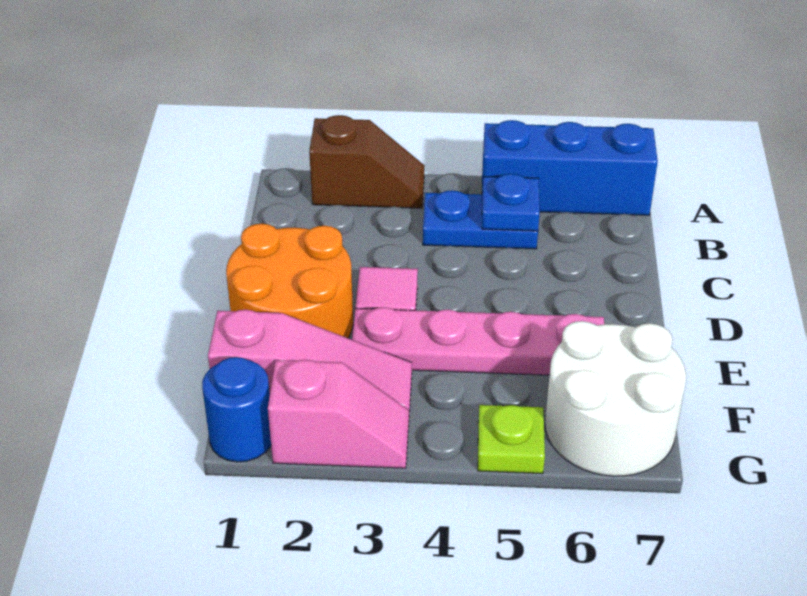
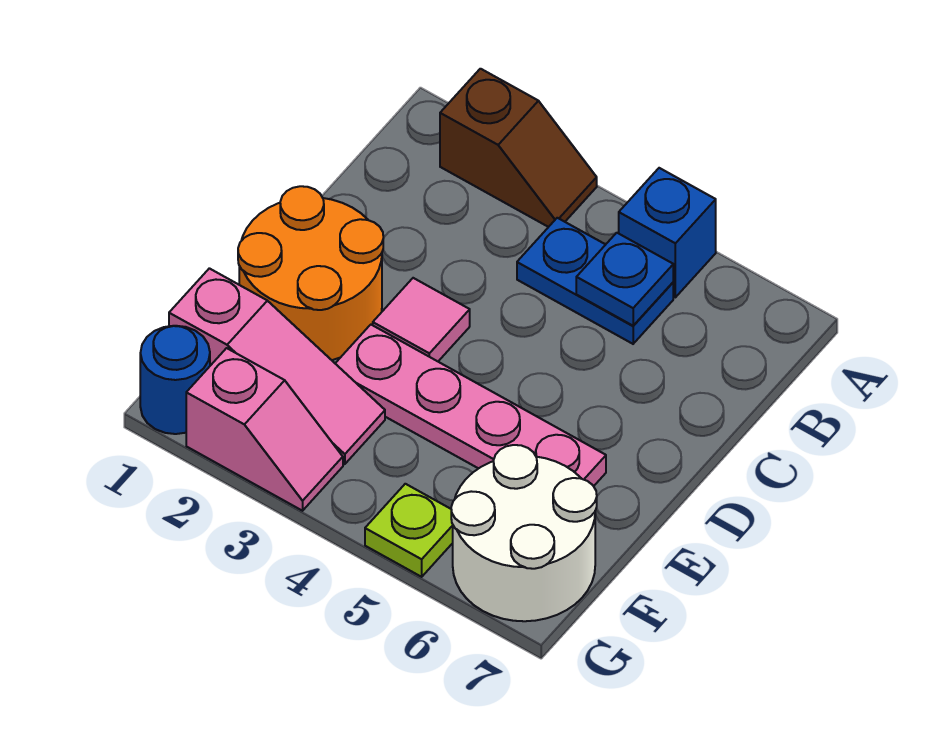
blue brick A5:A7 level 1 -> blue brick A5 level 1

